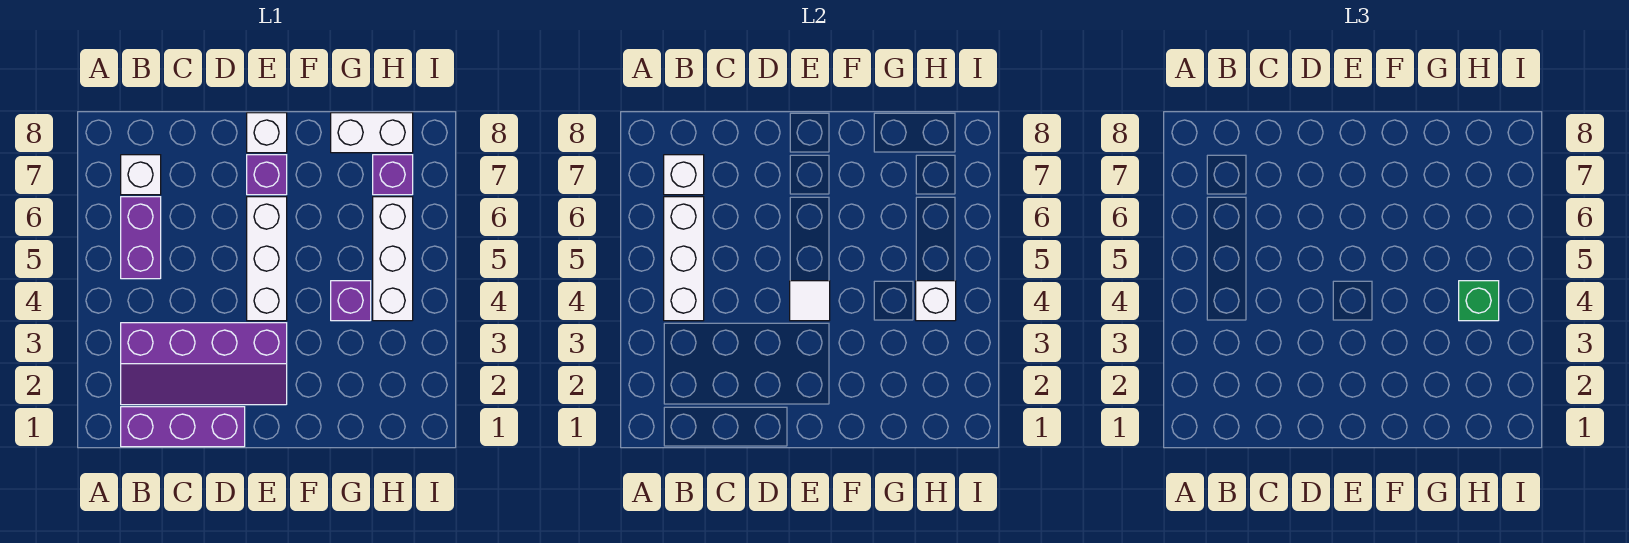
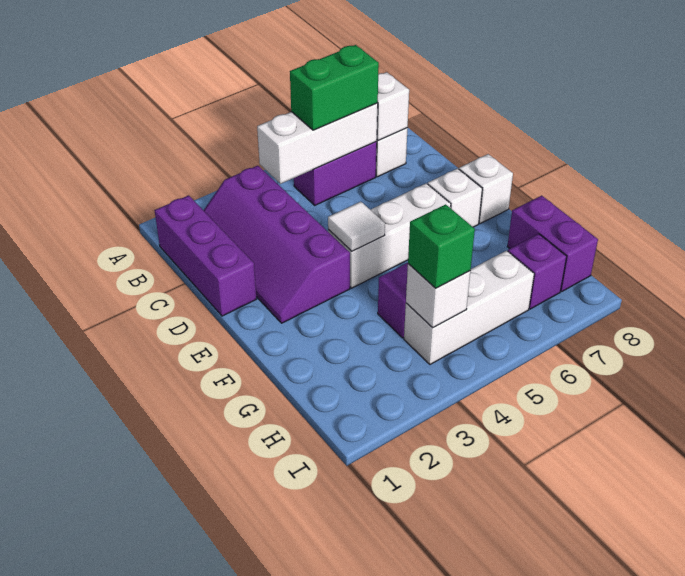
none -> green brick B5:B6 level 3
purple brick E7 level 1 -> white brick E7 level 1
white brick G8:H8 level 1 -> purple brick G8:H8 level 1

